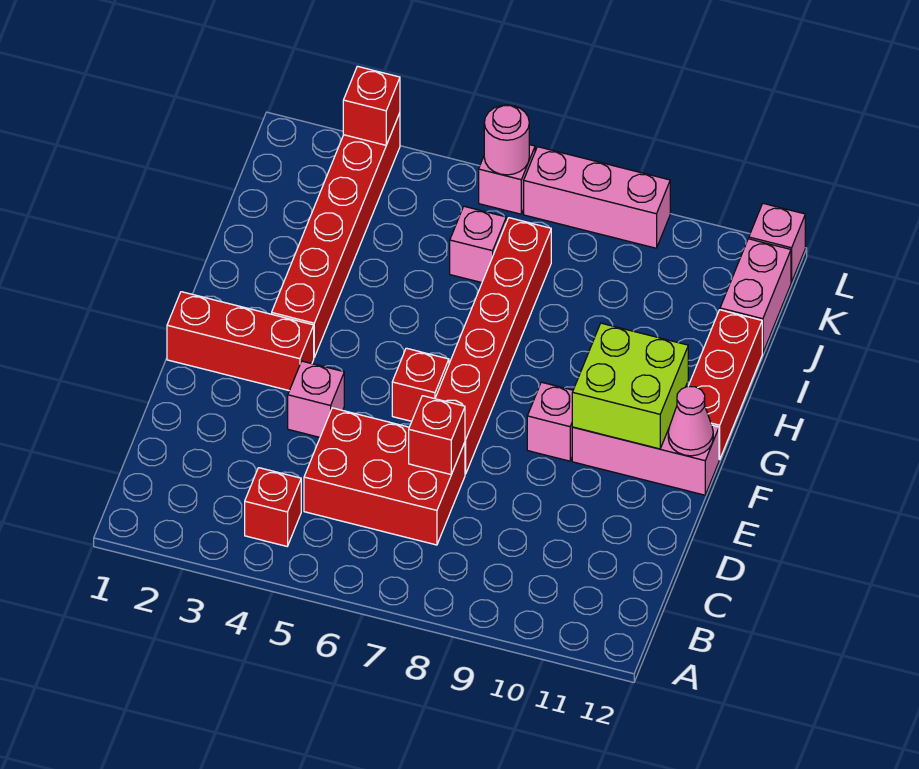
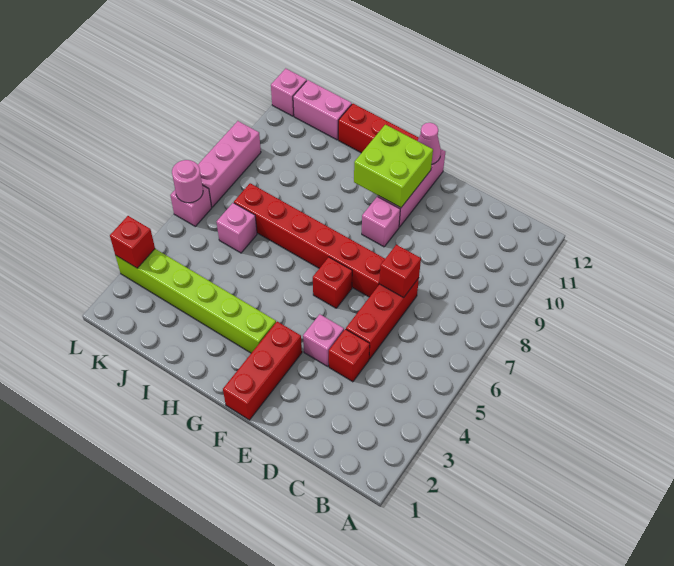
red brick B4 level 1 -> red brick D4 level 1
red brick C5:D7 level 1 -> red brick D5:D7 level 1
red brick G3:L3 level 1 -> lime brick G3:L3 level 1

